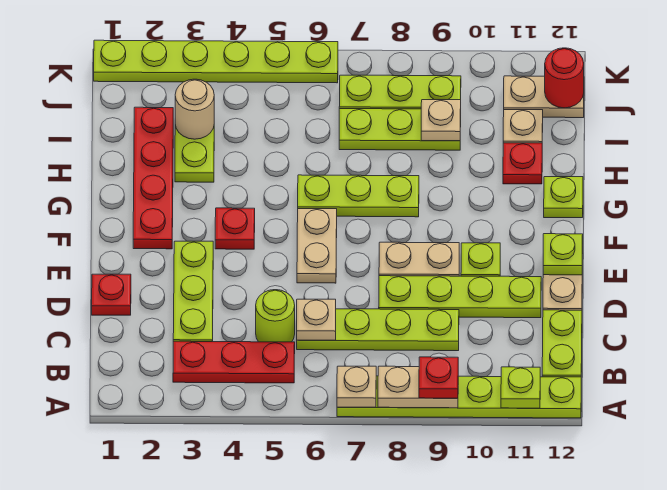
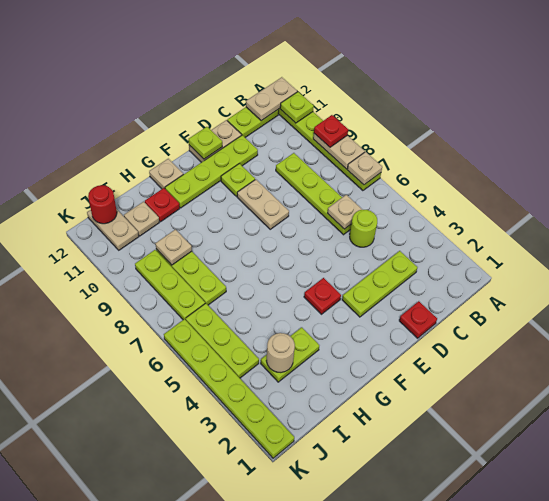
red plate B3:B5 level 1 -> none
lime plate D8:D11 level 1 -> lime plate D11:G11 level 1
tan plate E6:F6 level 1 -> tan plate A12:B12 level 2
red plate F2:I2 level 1 -> none
lime plate G6:G8 level 1 -> lime plate J4:J6 level 1
lime plate G12 level 1 -> tan plate G12 level 1

